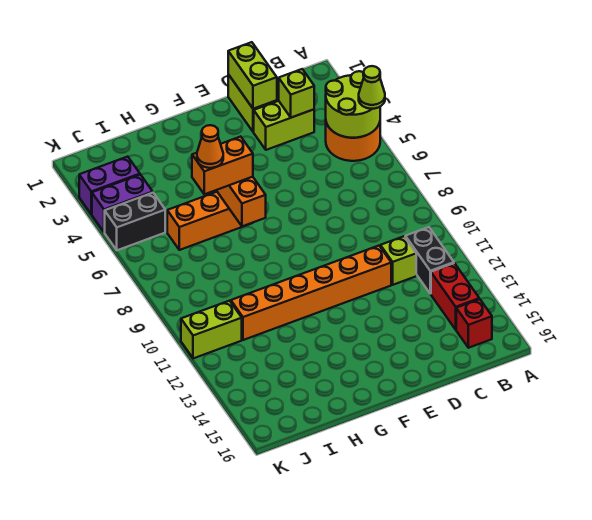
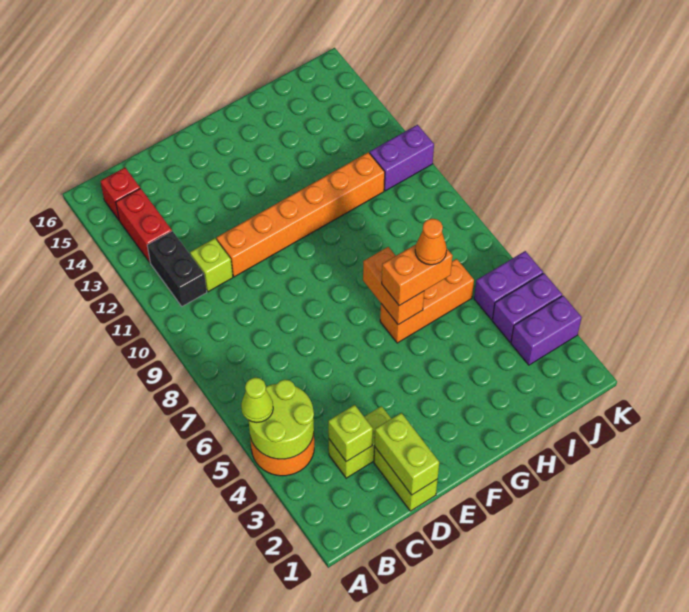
black brick J5:K5 level 1 -> purple brick J5:K5 level 1
lime brick J11:K11 level 1 -> purple brick J11:K11 level 1

